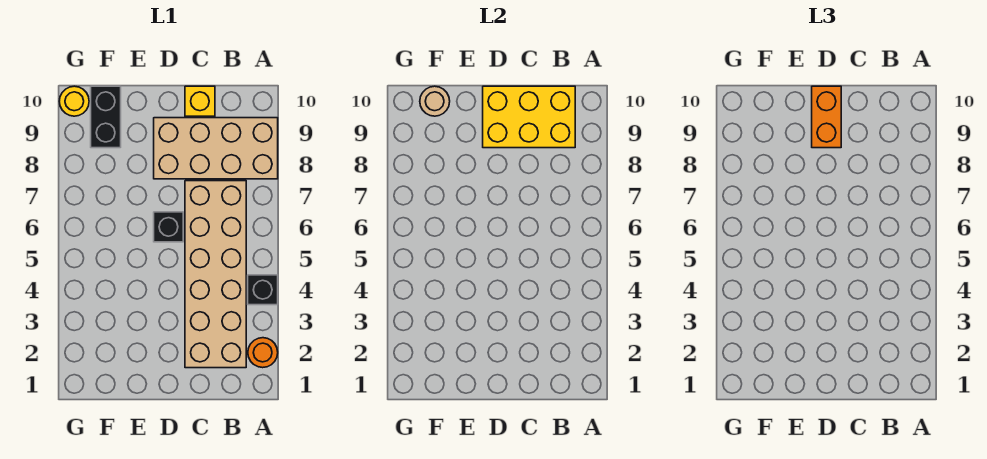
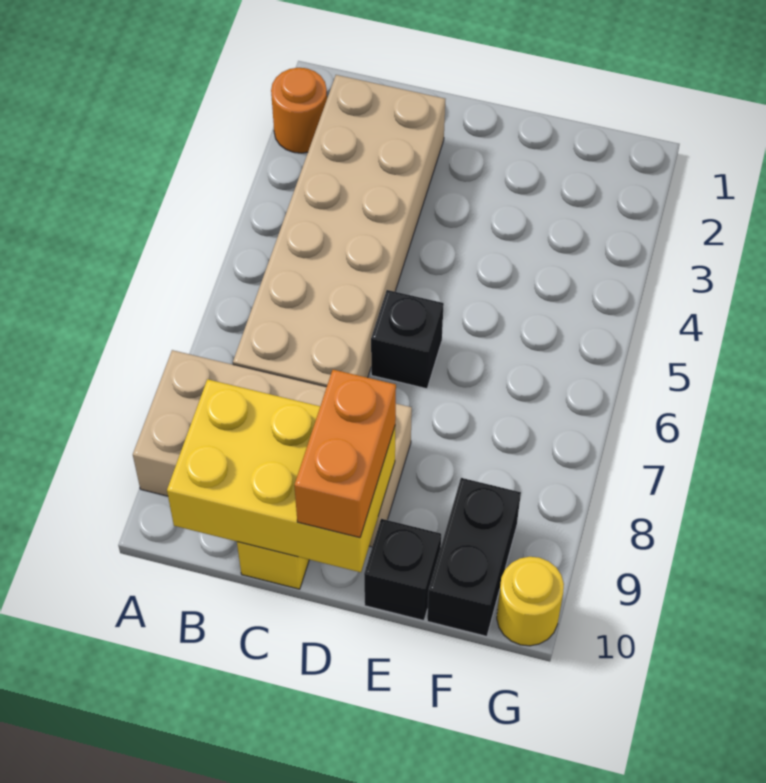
black brick A4 level 1 -> black brick E10 level 1
tan round brick F10 level 2 -> none

